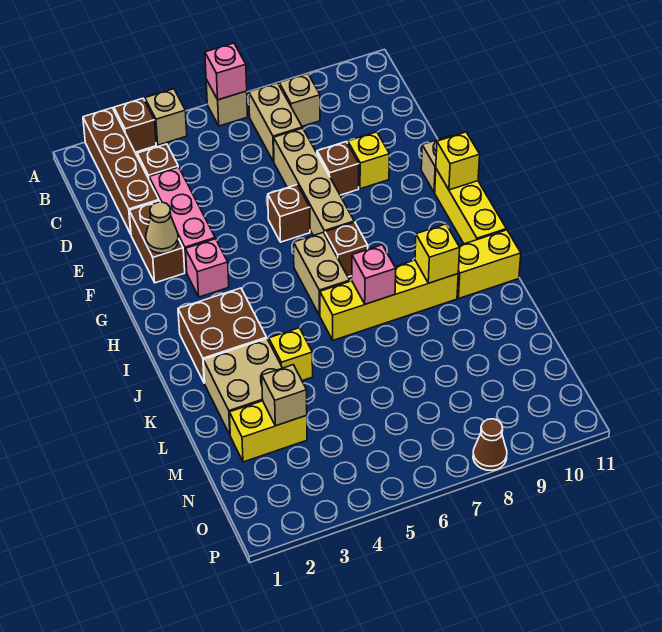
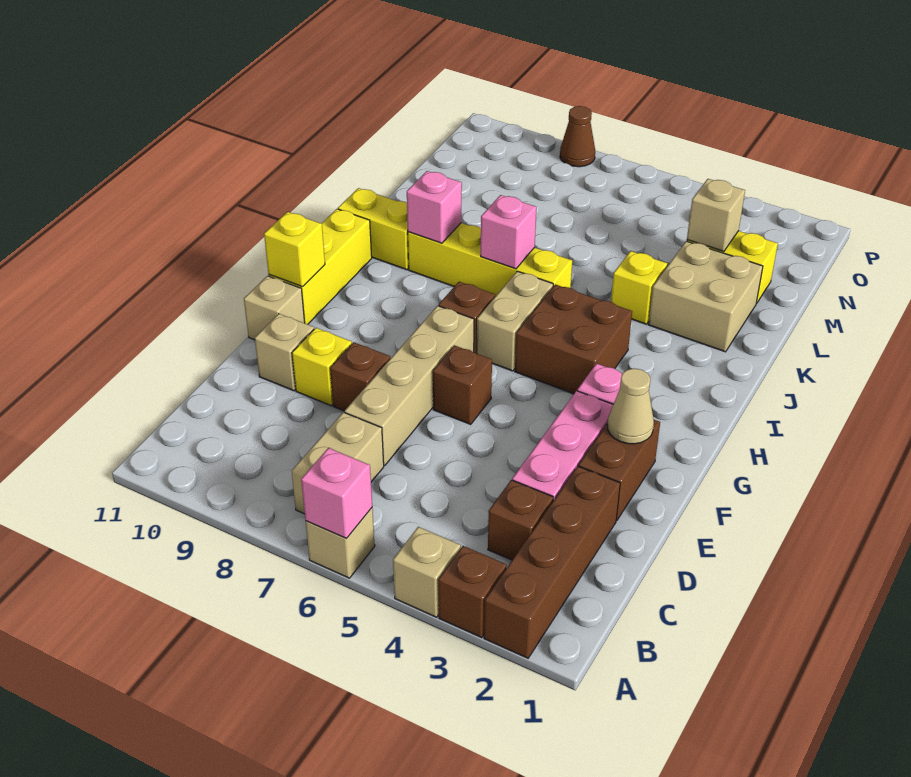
tan brick B8 level 1 -> tan brick E10 level 1
brown brick I2:J3 level 1 -> brown brick H4:I5 level 1
yellow brick J9 level 2 -> pink brick J9 level 2

